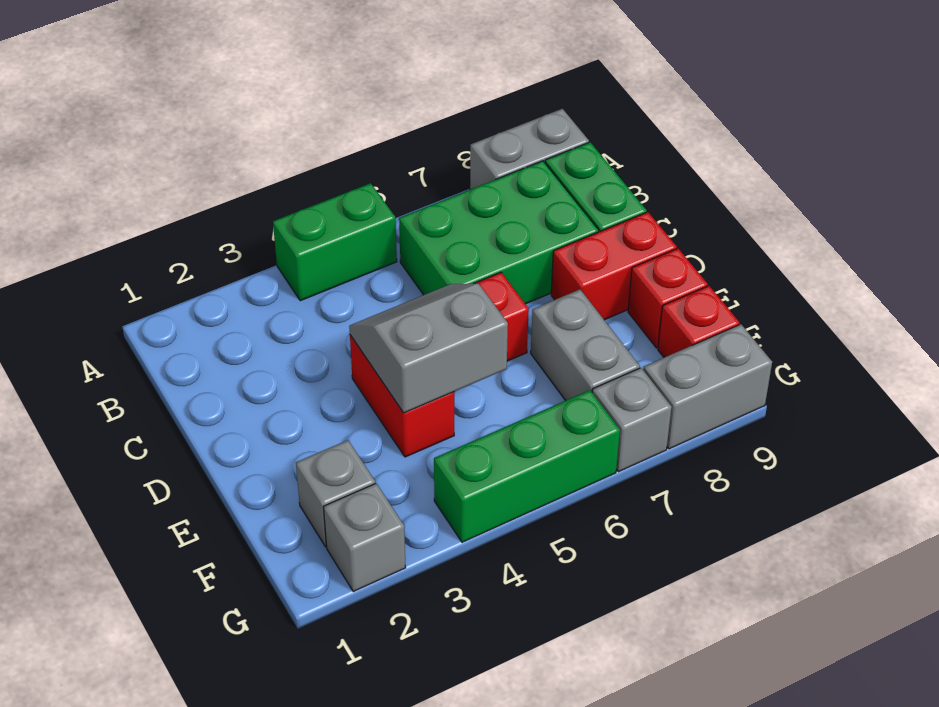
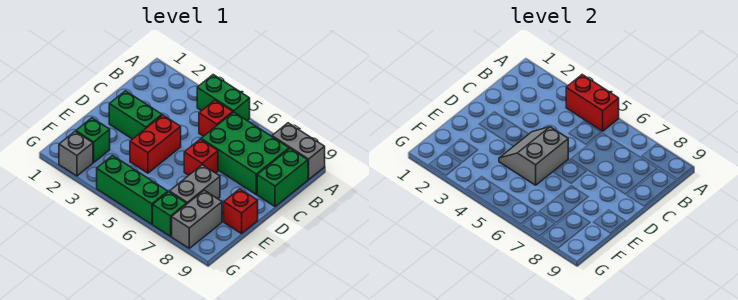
none -> green brick D2:D3 level 1
grey slope D4:E5 level 2 top E -> grey slope D4:E5 level 2 top 5
red brick D8:D9 level 1 -> red brick A4:A5 level 2
grey brick F2 level 1 -> green brick F2 level 1
red brick F9 level 1 -> red brick B5 level 1
grey brick G7 level 1 -> green brick G7 level 1
grey brick G8:G9 level 1 -> grey brick F8:G8 level 1

